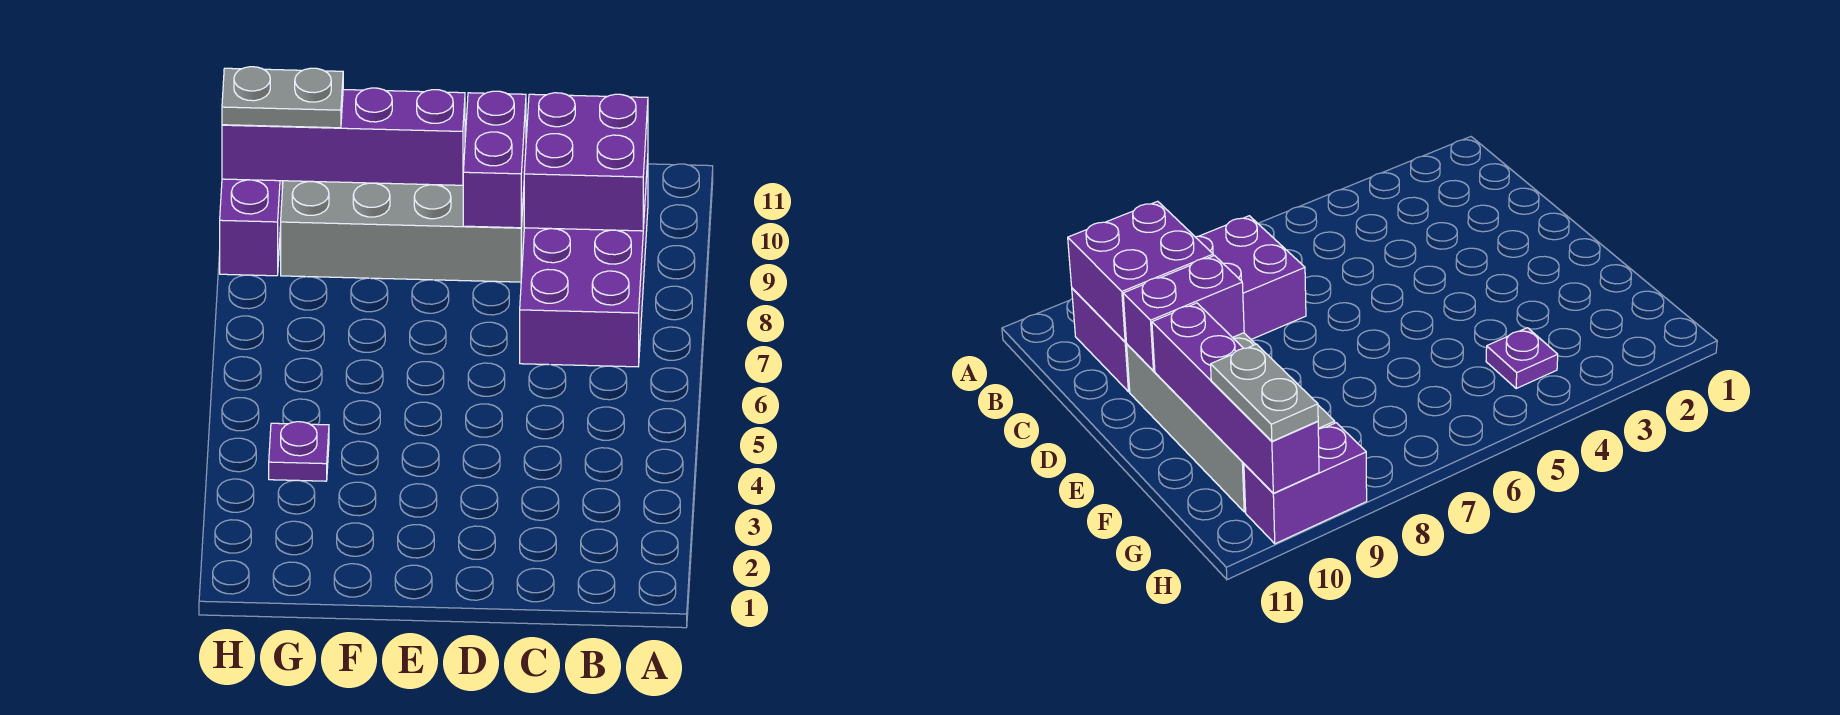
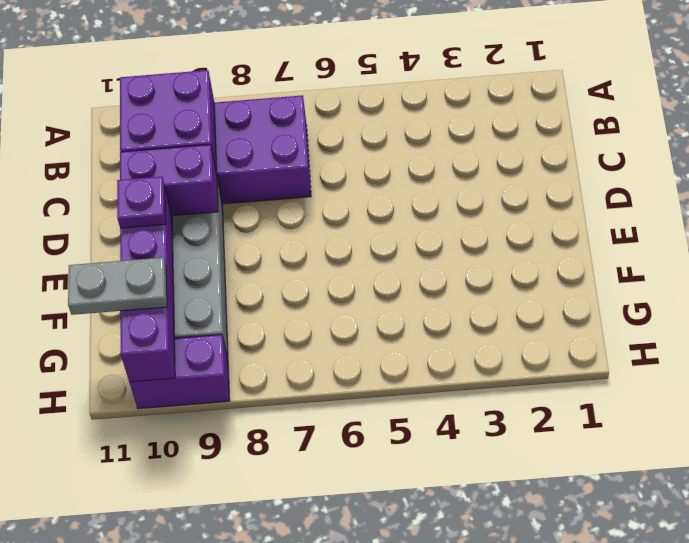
purple plate G4 level 1 -> purple plate E10 level 3
grey plate G10:H10 level 3 -> grey plate G10:G11 level 3

